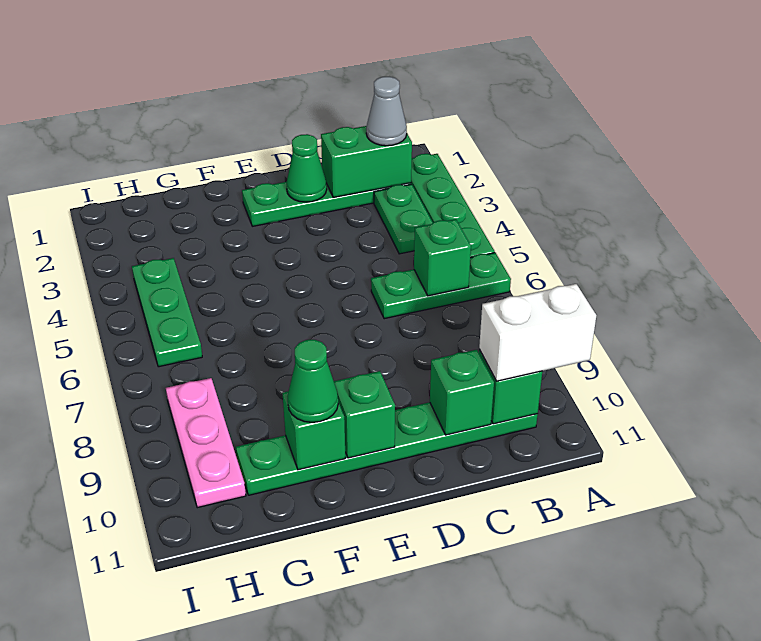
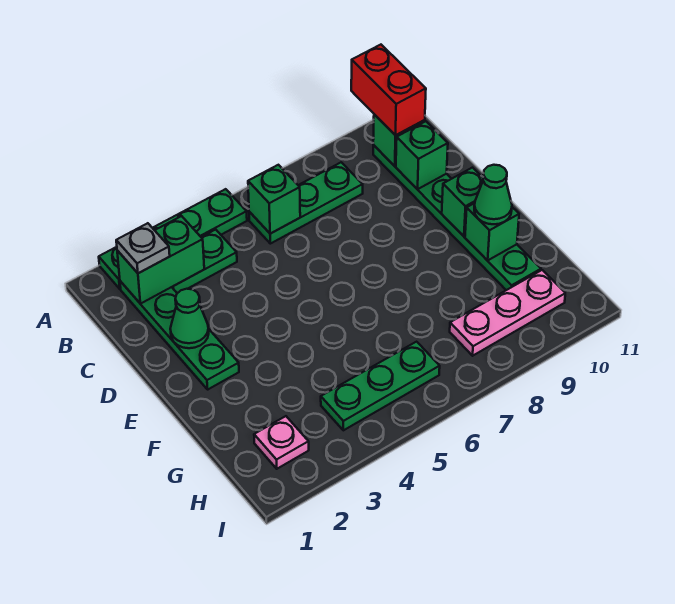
green plate A6:C6 level 1 -> green plate B6:B8 level 1
white brick A10:B10 level 3 -> red brick A10:B10 level 3
green brick B2:C2 level 2 -> green brick B2:B3 level 2
grey cone B2 level 3 -> grey plate B2 level 3
none -> pink plate H2 level 1

